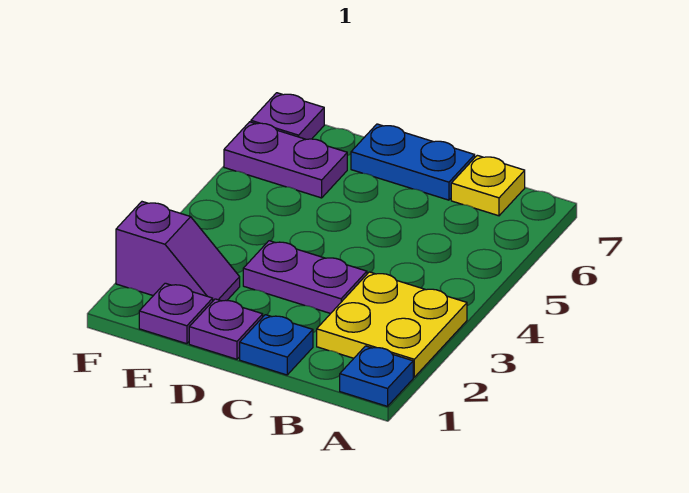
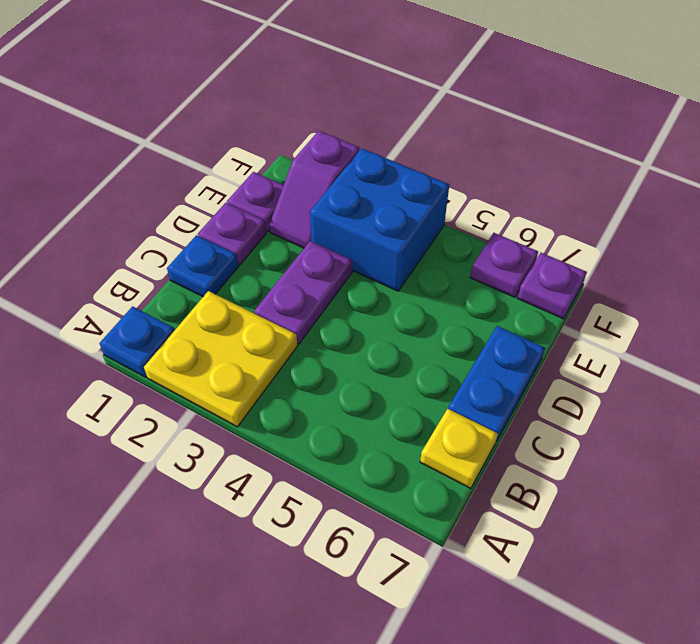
none -> blue brick E3:F4 level 1
purple plate E6:F6 level 1 -> purple plate F6 level 1

